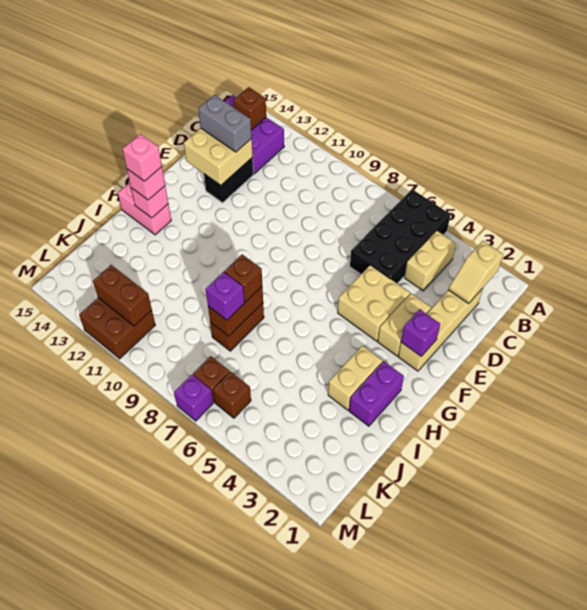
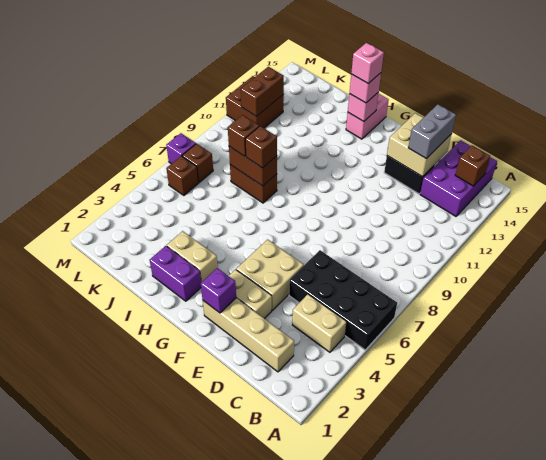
tan slope B2:C2 level 2 top B -> none
purple brick J8 level 3 -> brown brick J8 level 3

